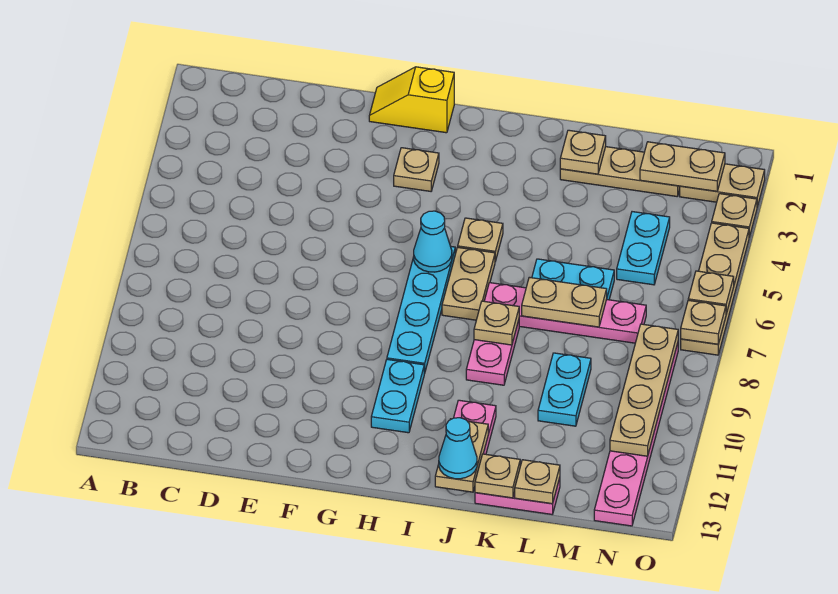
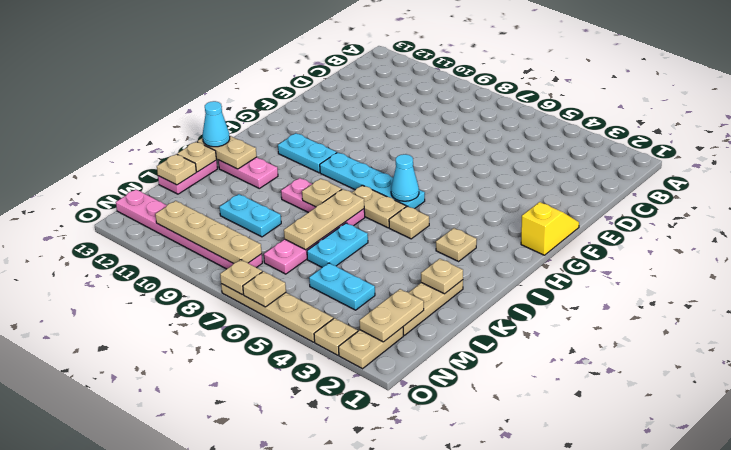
tan plate G3 level 1 -> tan plate I3 level 1
tan plate K7:L7 level 2 -> tan plate J7:L7 level 2

